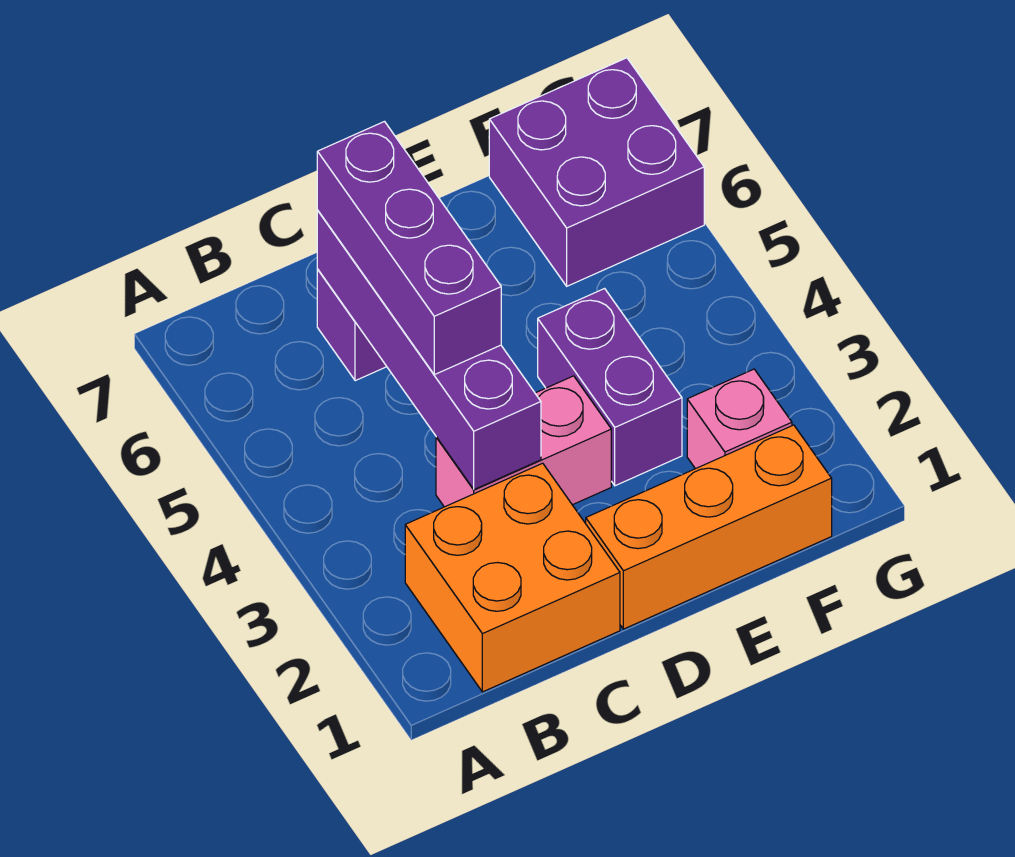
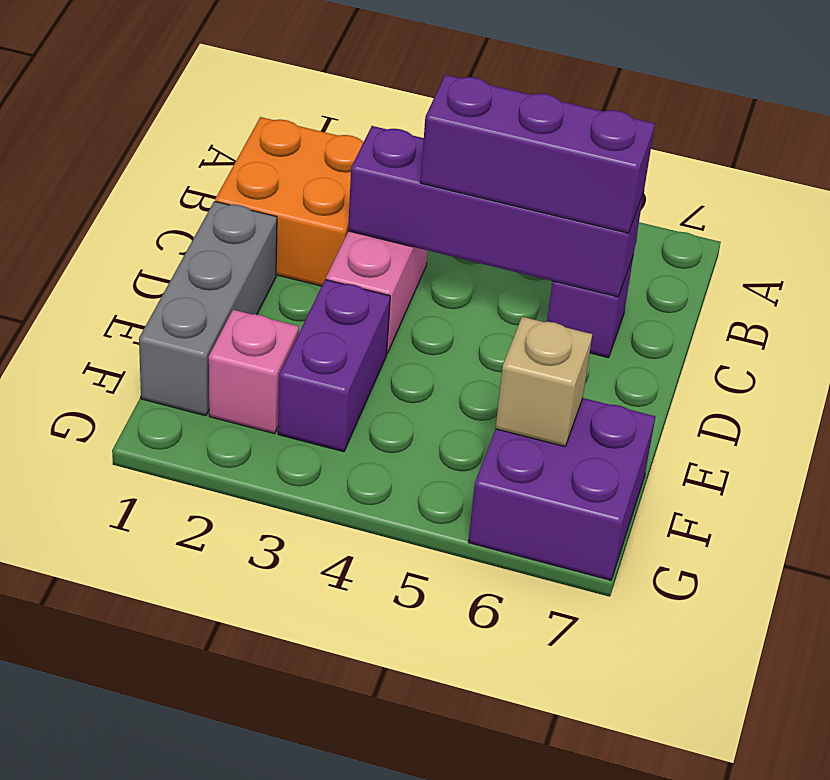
orange brick D1:F1 level 1 -> grey brick D1:F1 level 1
purple brick E3:E4 level 1 -> purple brick E3:F3 level 1
none -> tan brick F6 level 2

